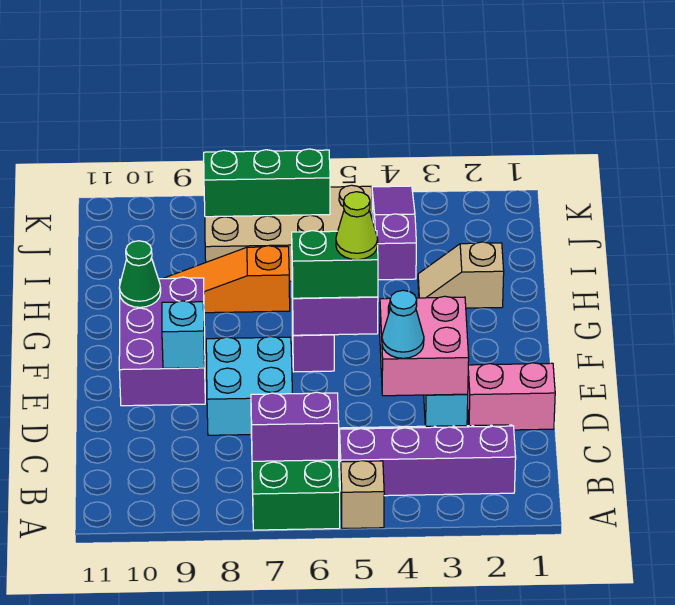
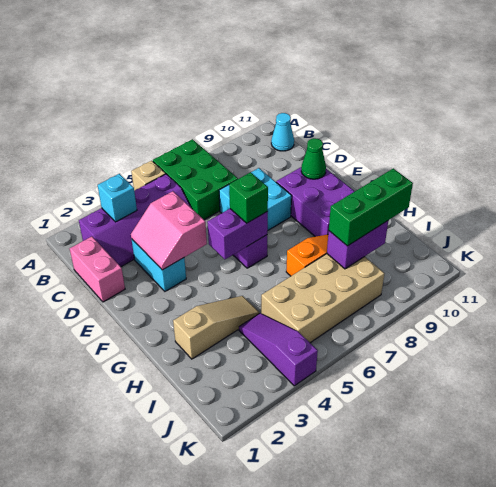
purple brick B6:B7 level 2 -> purple brick I8:I9 level 2
pink brick D1:D2 level 1 -> pink brick C1:D1 level 1
pink brick D3:E4 level 2 -> pink slope D3:E4 level 2 top 4
cyan cone D4 level 3 -> cyan cone B11 level 1
cyan brick E9 level 2 -> cyan brick B3 level 2
green brick F5:F6 level 3 -> green brick F6 level 3
lime cone F5 level 4 -> none
green cone G10 level 2 -> green cone E10 level 2
tan slope H2:H3 level 1 top 2 -> tan slope H2:H4 level 1 top 2
purple slope I4:K4 level 1 top I -> purple slope I4:K4 level 1 top K
green brick J6:J8 level 2 -> green brick I8:I10 level 3

